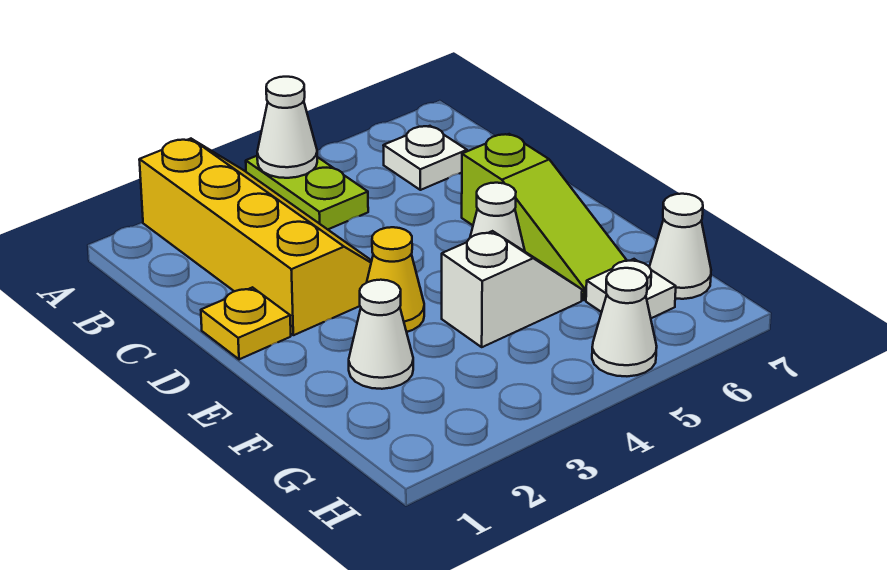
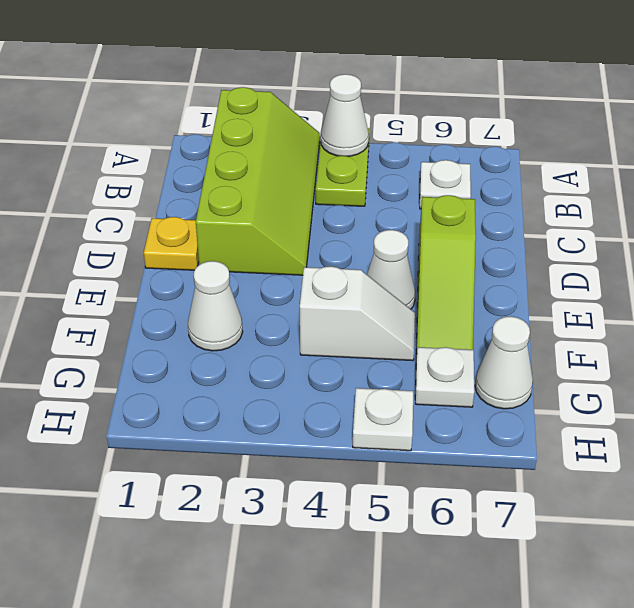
yellow slope A2:D3 level 1 top 2 -> lime slope A2:D3 level 1 top 2
yellow cone E3 level 1 -> none
white cone H5 level 1 -> white plate H5 level 1

